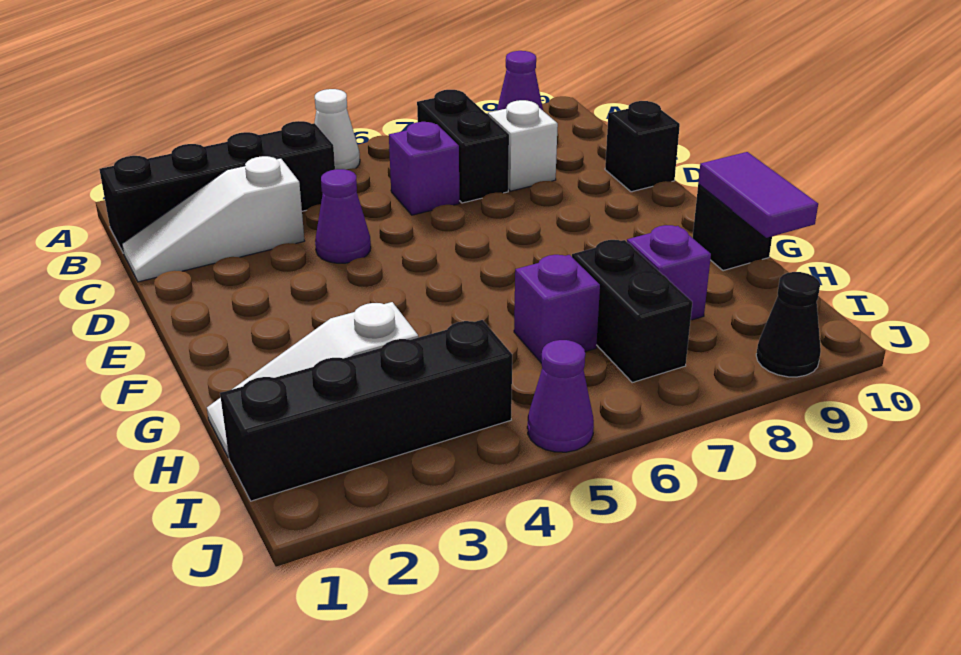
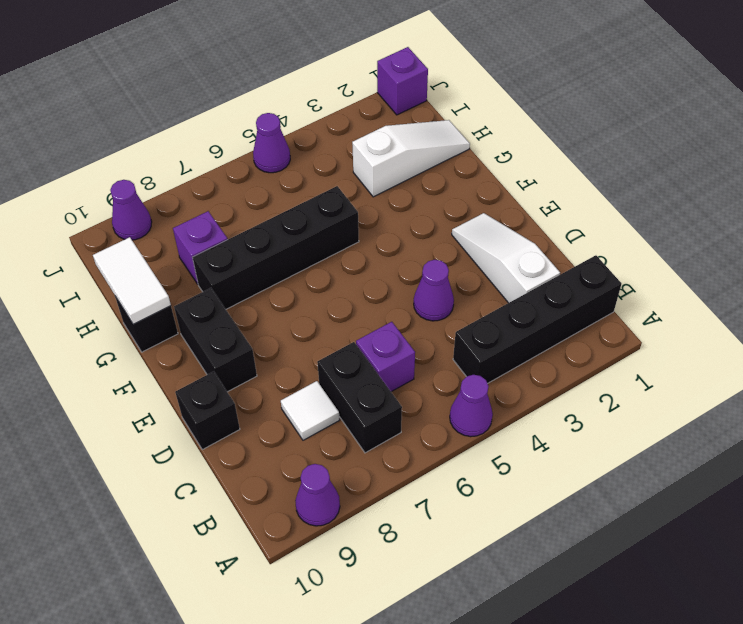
white cone A5 level 1 -> purple cone A5 level 1
white slope C1:C3 level 1 top 3 -> white slope C2:E2 level 1 top C
white brick C8 level 1 -> white tile C8 level 1
purple tile G10:H10 level 2 -> white tile G10:H10 level 2
purple brick H6 level 1 -> purple brick J1 level 1
black brick H7:I7 level 1 -> black brick E9:F9 level 1
black brick I1:I4 level 1 -> black brick G5:G8 level 1
black cone J9 level 1 -> purple cone J9 level 1

